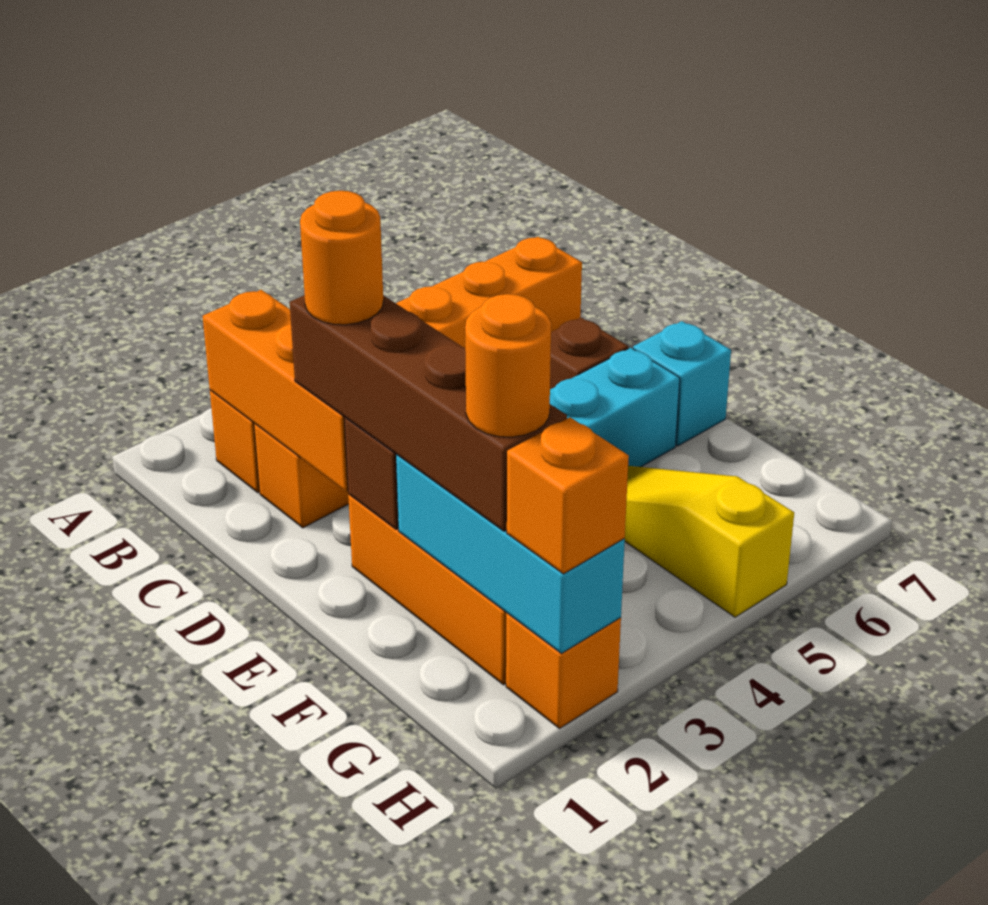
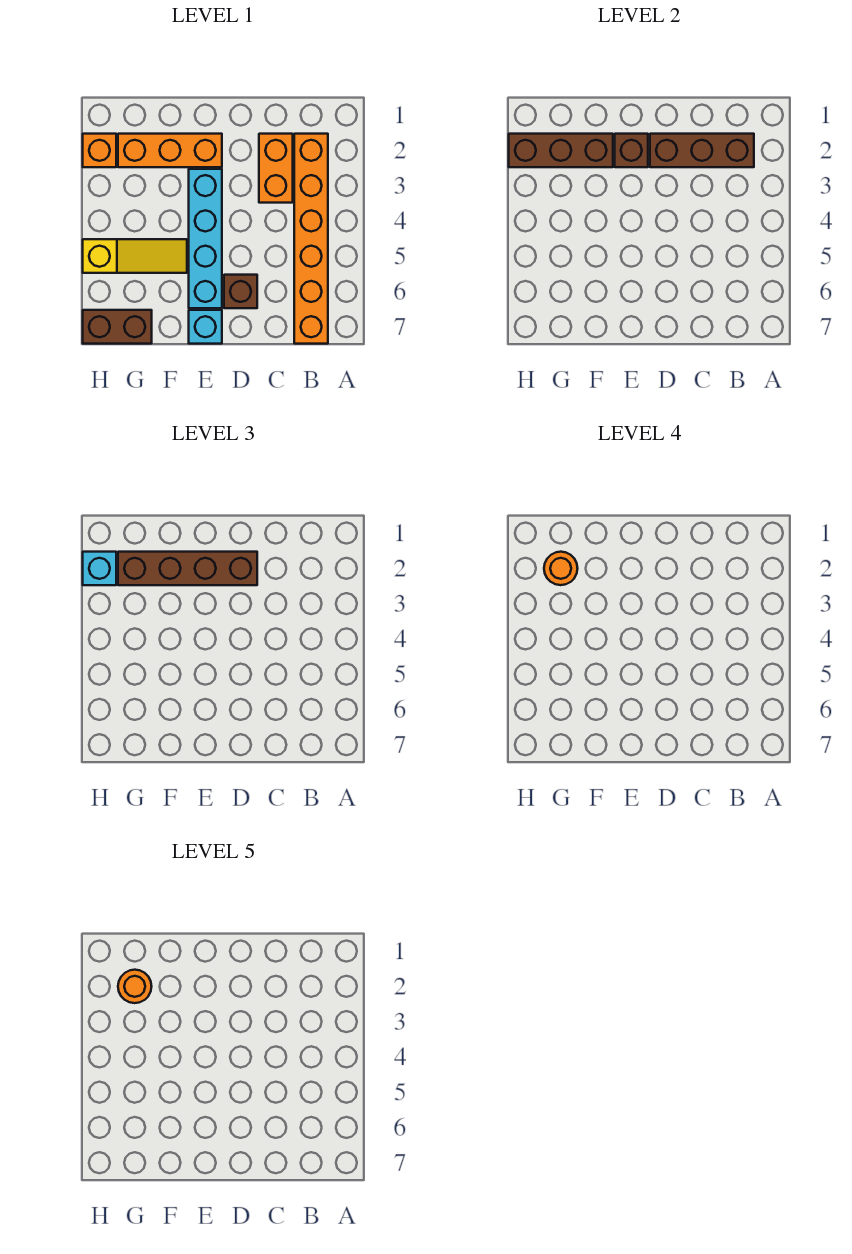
orange brick B2:D2 level 2 -> brown brick B2:D2 level 2
orange round brick D2 level 4 -> orange round brick G2 level 5
cyan brick F2:H2 level 2 -> brown brick F2:H2 level 2
none -> brown brick G7:H7 level 1
orange brick H2 level 3 -> cyan brick H2 level 3

